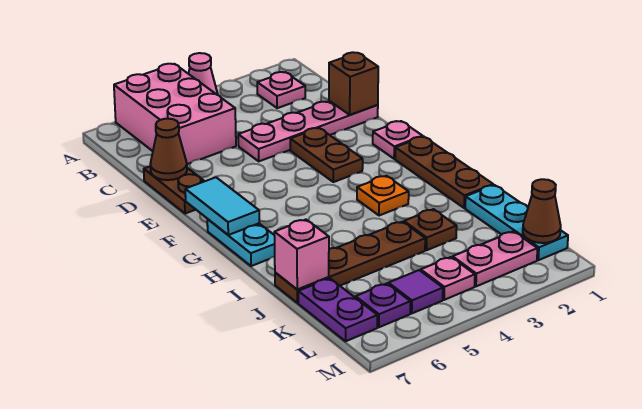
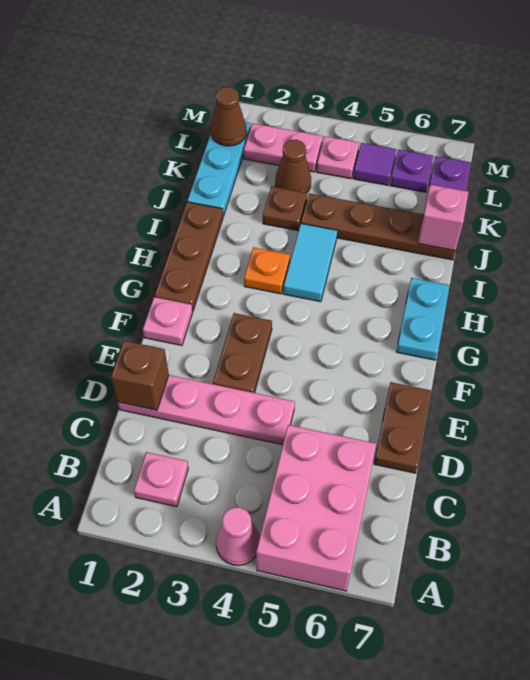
brown cone D7 level 2 -> brown cone K3 level 1
cyan tile F7:G7 level 2 -> cyan tile H4:I4 level 1

